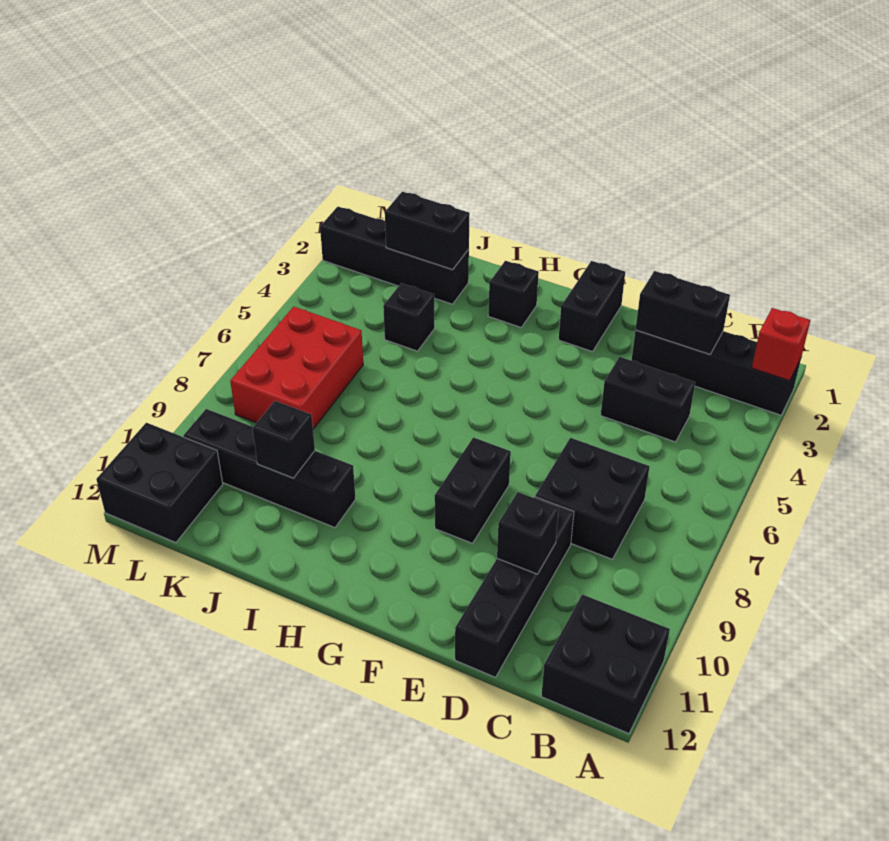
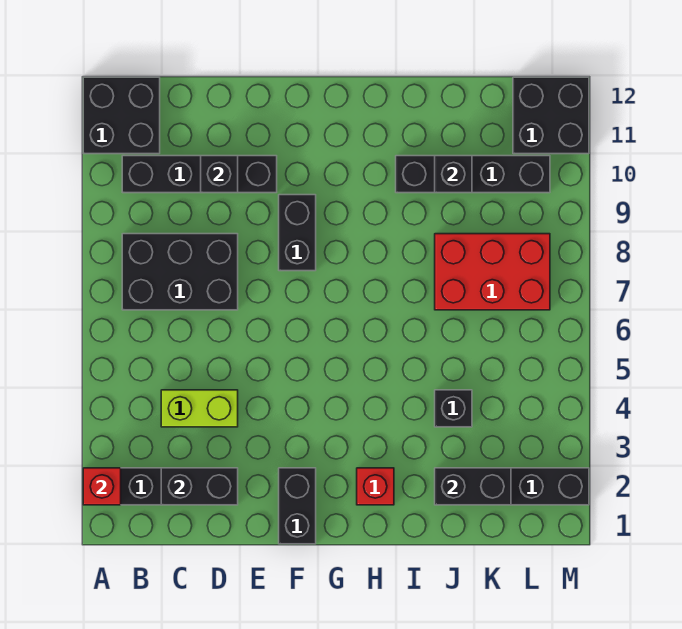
black brick C4:D4 level 1 -> lime brick C4:D4 level 1
black brick C7:D8 level 1 -> black brick B7:D8 level 1
black brick D9:D12 level 1 -> black brick B10:E10 level 1
black brick H2 level 1 -> red brick H2 level 1
red brick K6:L8 level 1 -> red brick J7:L8 level 1

